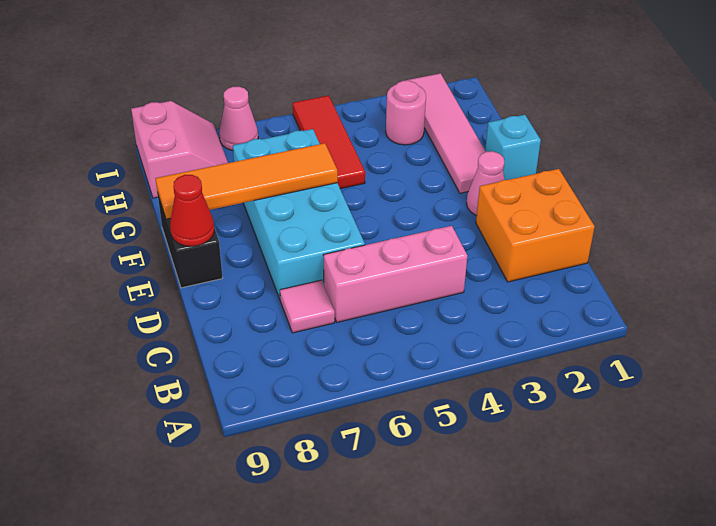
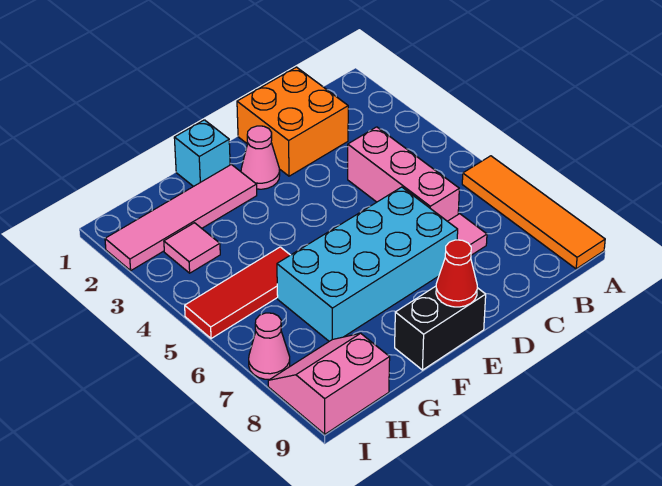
orange tile F6:F9 level 2 -> orange tile A6:A9 level 1
pink round brick H3 level 1 -> pink tile H3 level 1

